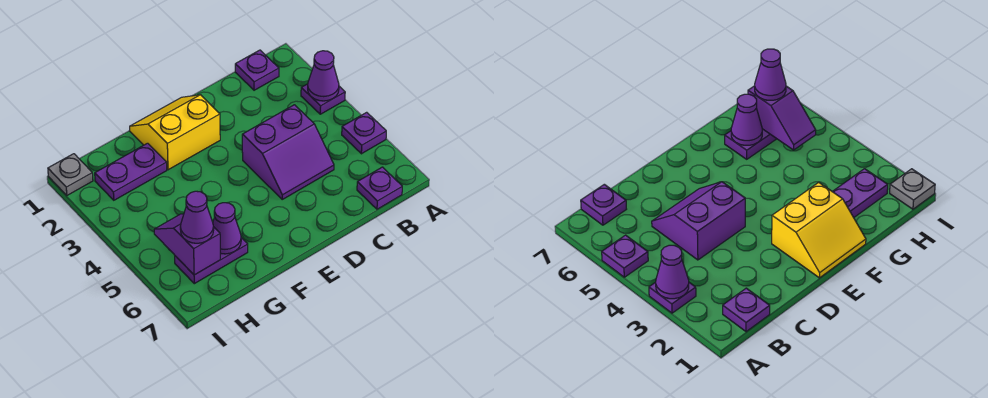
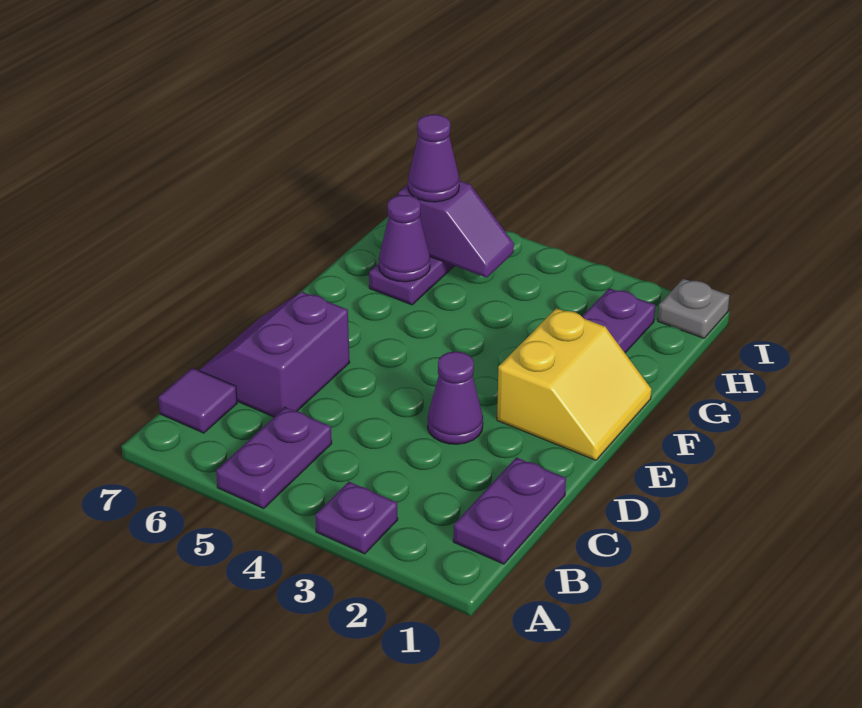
purple cone A3 level 2 -> purple cone D3 level 1
purple plate A5 level 1 -> purple plate A5:B5 level 1
purple plate B1 level 1 -> purple plate B1:C1 level 1
purple plate B7 level 1 -> purple tile B7 level 1
purple slope C4:D5 level 1 top 4 -> purple slope C6:D7 level 1 top 6

